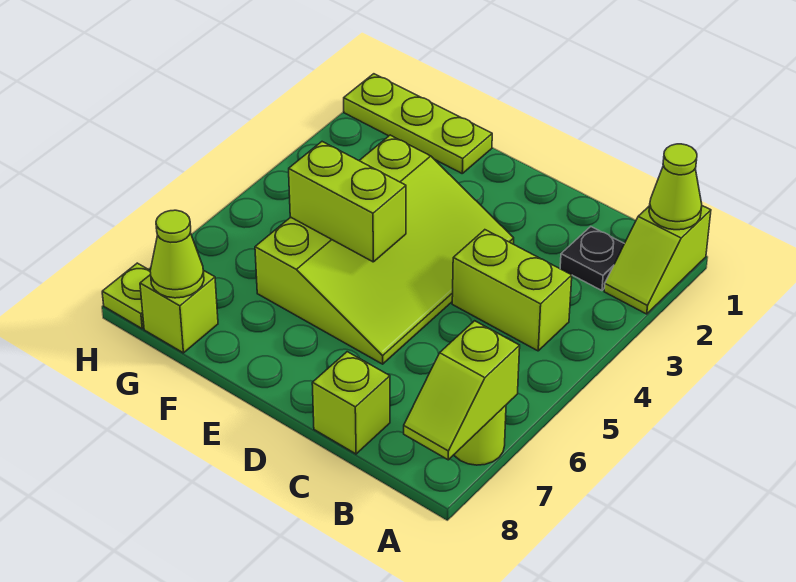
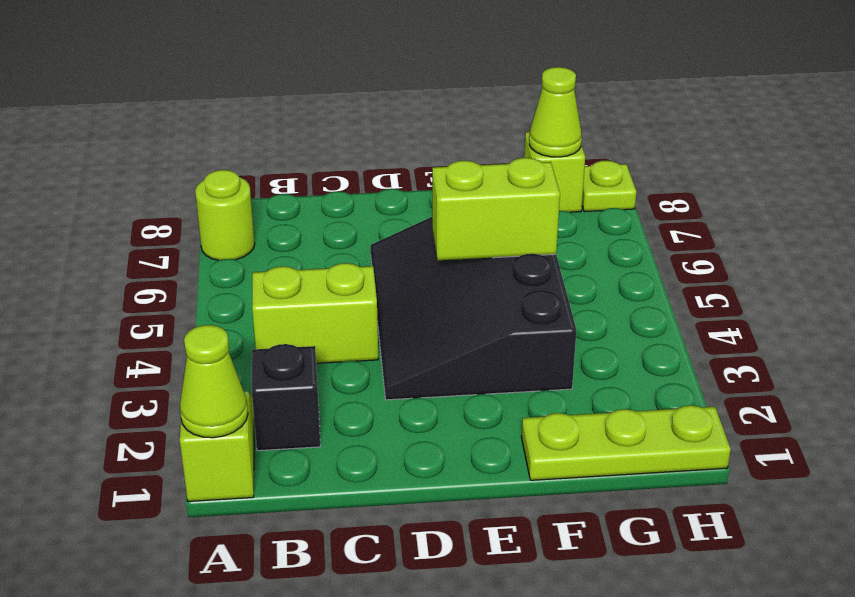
lime slope A7:A8 level 2 top 7 -> none
black plate B2 level 1 -> black brick B2 level 1
lime brick C8 level 1 -> none
lime slope D3:F6 level 1 top F -> black slope D3:F6 level 1 top F

